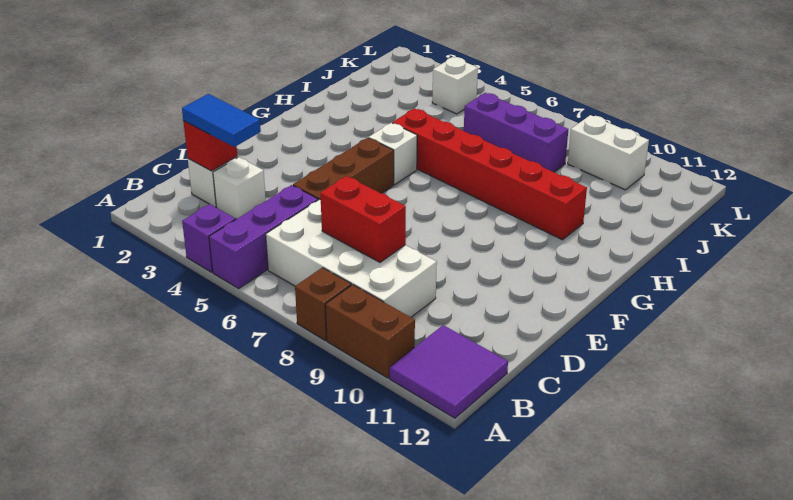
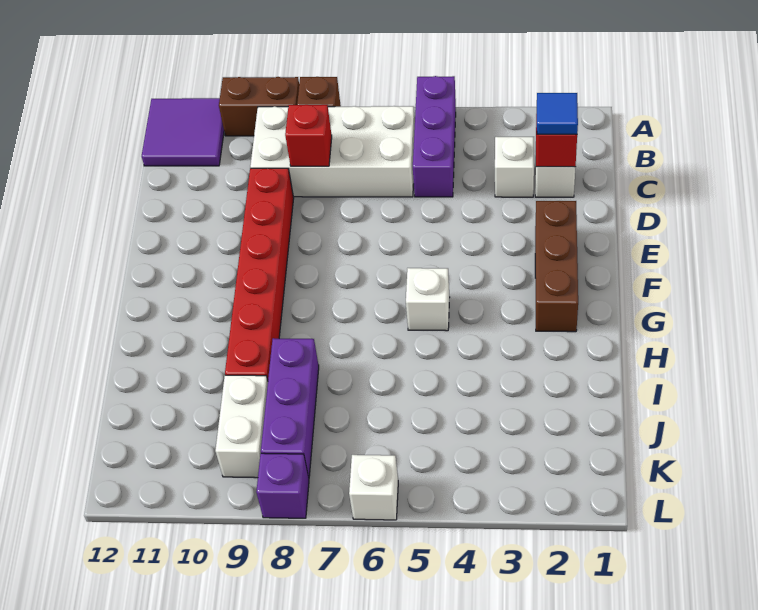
purple brick A4 level 1 -> purple brick L8 level 1
blue tile C2:C3 level 3 -> blue tile C2 level 3
red brick C7:C8 level 2 -> red brick C8 level 2
brown brick D5:F5 level 1 -> brown brick E2:G2 level 1
red brick H5:H10 level 1 -> red brick D9:I9 level 1
purple brick J6:J8 level 1 -> purple brick I8:K8 level 1
white brick K4 level 1 -> white brick L6 level 1
white brick K9:K10 level 1 -> white brick J9:K9 level 1

